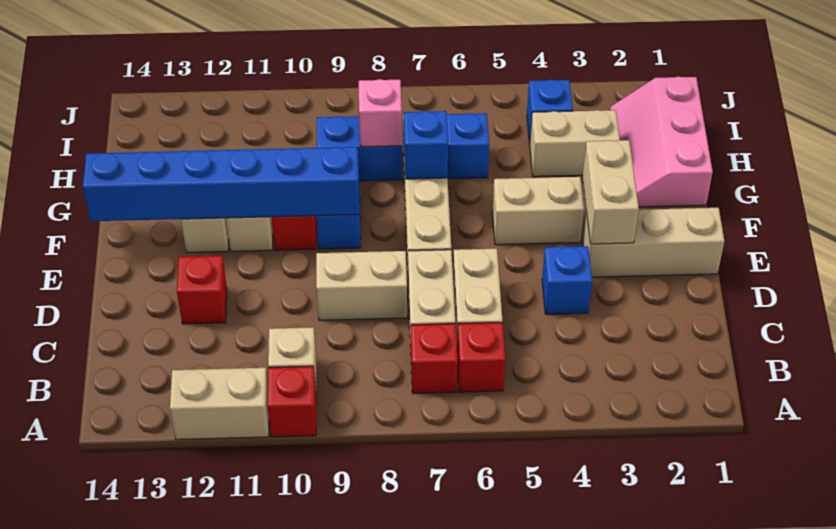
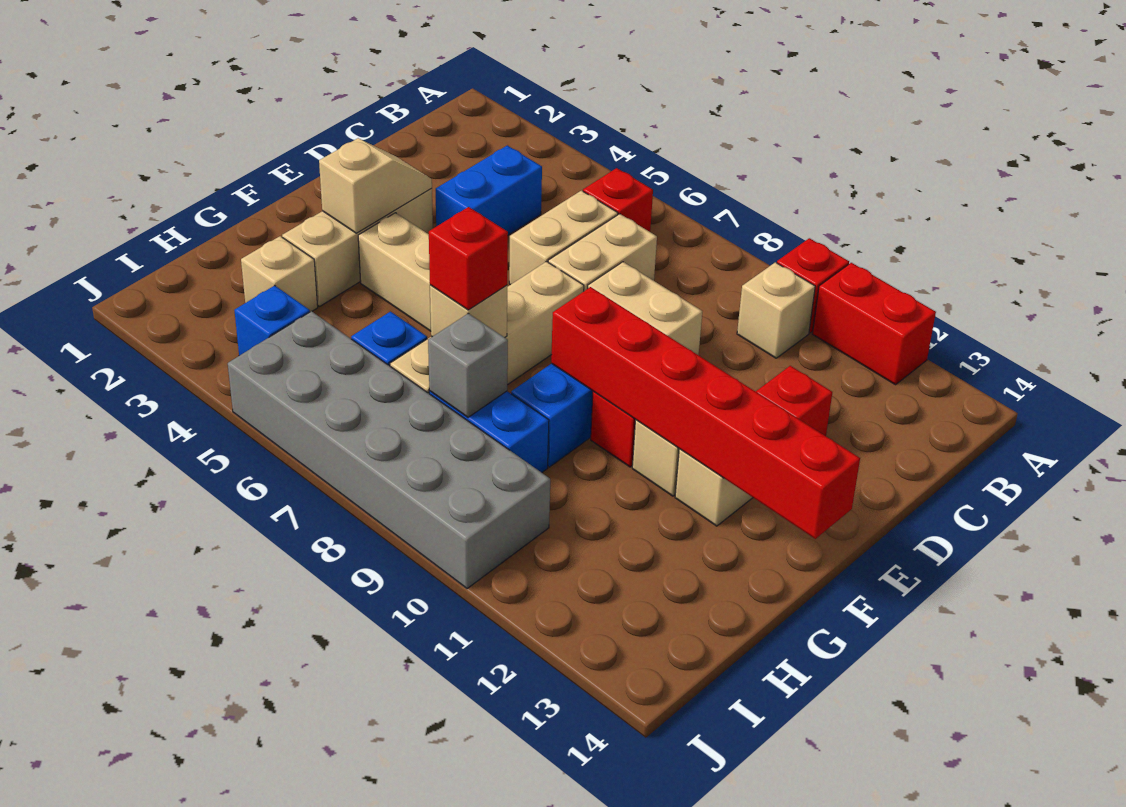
tan brick A11:A12 level 1 -> red brick A11:A12 level 1
red brick B7 level 1 -> red brick G7 level 3
blue brick D4 level 1 -> blue brick C4:D4 level 1
tan brick E1:E3 level 1 -> tan brick E3:G3 level 1
tan brick E3:F3 level 2 -> tan slope E3:F3 level 2 top F
blue brick F9:F14 level 2 -> red brick F9:F14 level 2
pink slope G1:I2 level 1 top 1 -> none
blue brick G7 level 2 -> tan brick G7 level 2
tan brick H3:H4 level 1 -> tan brick H3 level 1
pink brick H8 level 2 -> grey brick H8 level 2
none -> grey brick I5:J10 level 1

